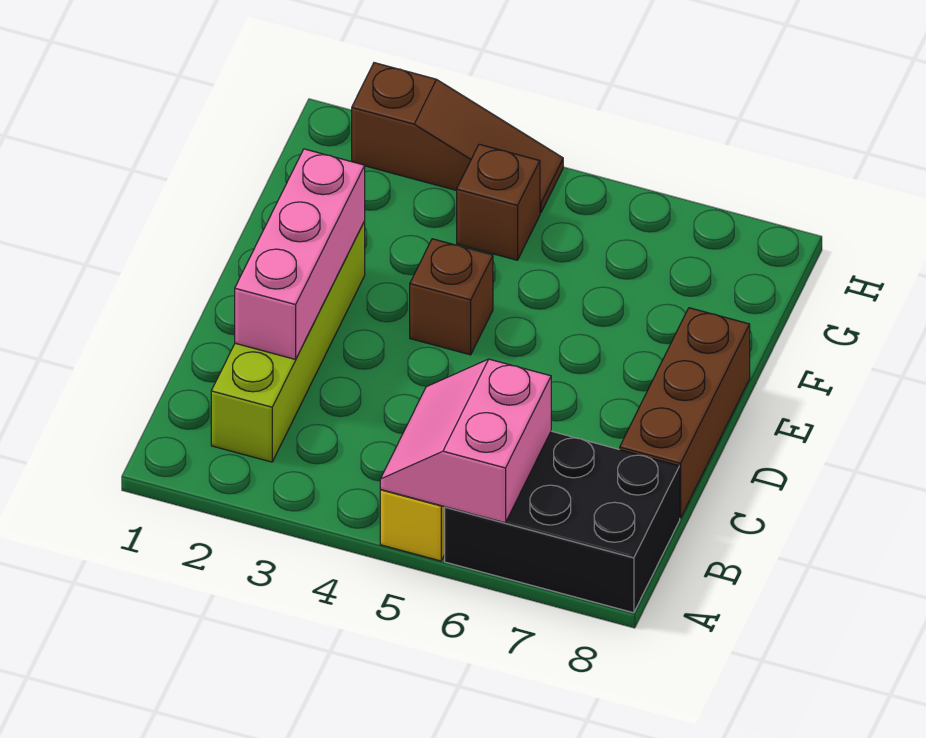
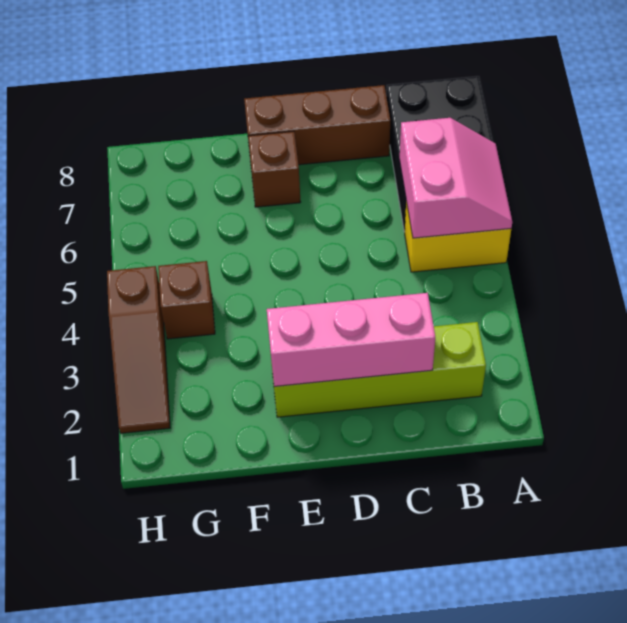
pink slope A5:B6 level 2 top 6 -> pink slope A5:B6 level 2 top B
brown brick E4 level 1 -> brown brick E7 level 1
brown slope H2:H4 level 1 top 2 -> brown slope H2:H4 level 1 top 4

